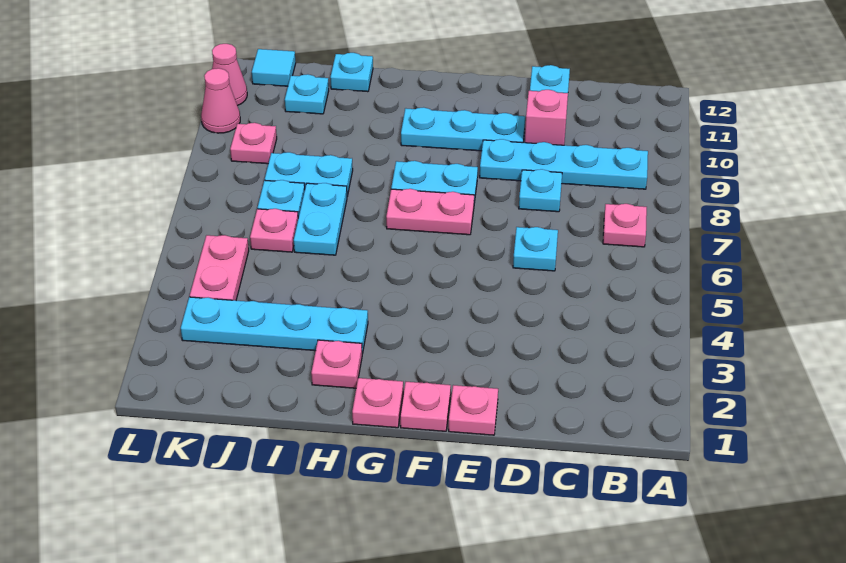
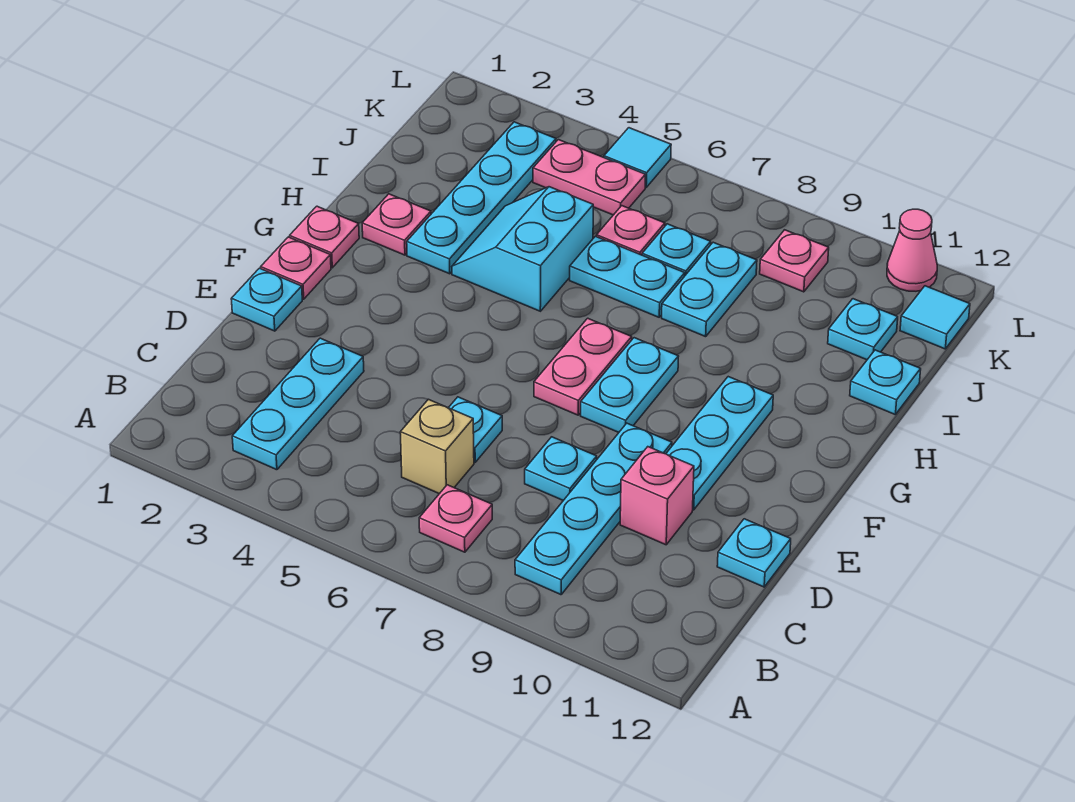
none -> cyan plate B3:D3 level 1
none -> tan brick C6 level 1
pink plate E1 level 1 -> cyan plate E1 level 1
none -> cyan slope H4:I5 level 1 top 5
none -> cyan tile L5 level 1
pink cone L10 level 1 -> none

